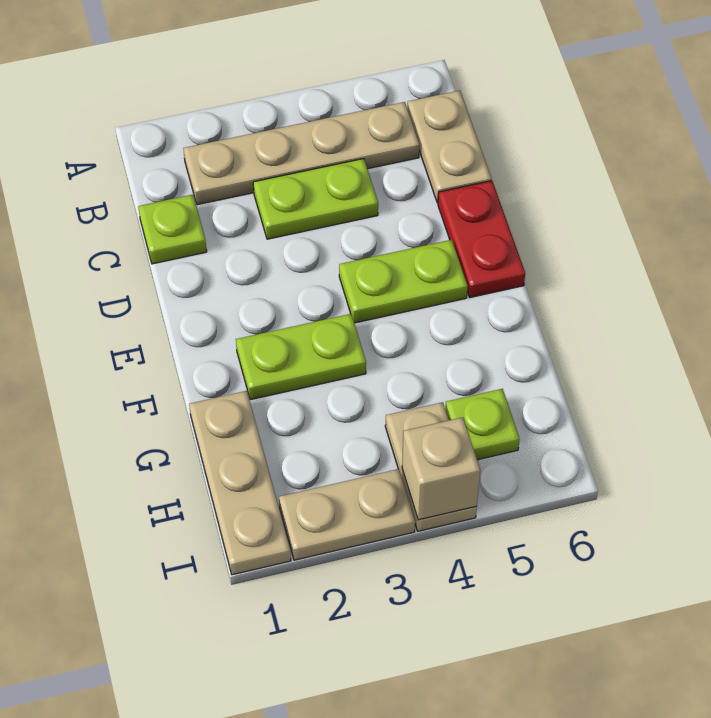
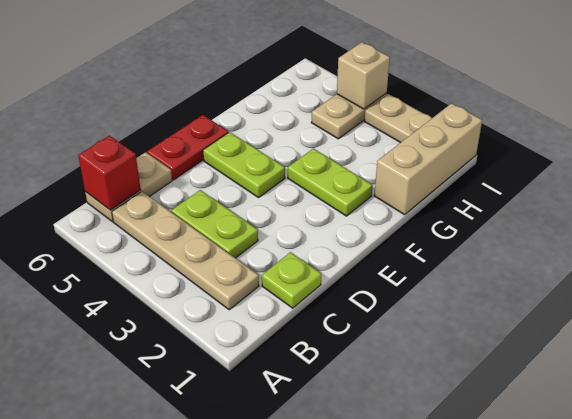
none -> red brick B6 level 2
tan plate G1:I1 level 1 -> tan brick G1:I1 level 1
lime plate H5 level 1 -> none

